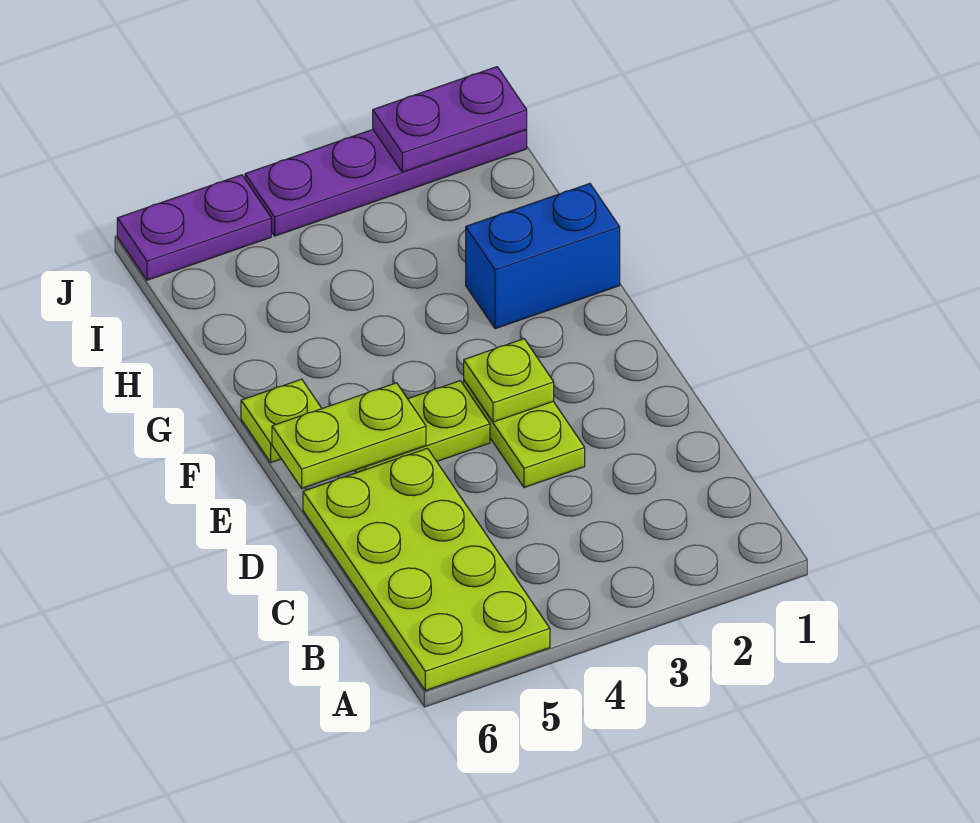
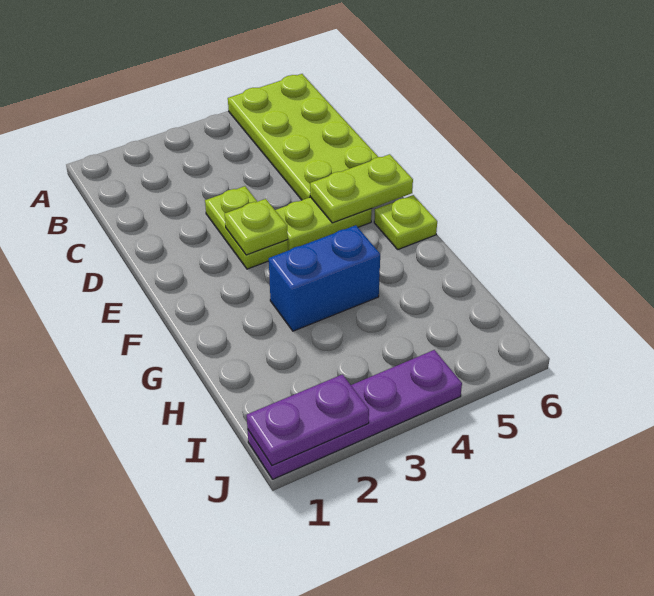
blue brick G1:G2 level 1 -> blue brick G3:G4 level 1
purple plate J5:J6 level 1 -> none

